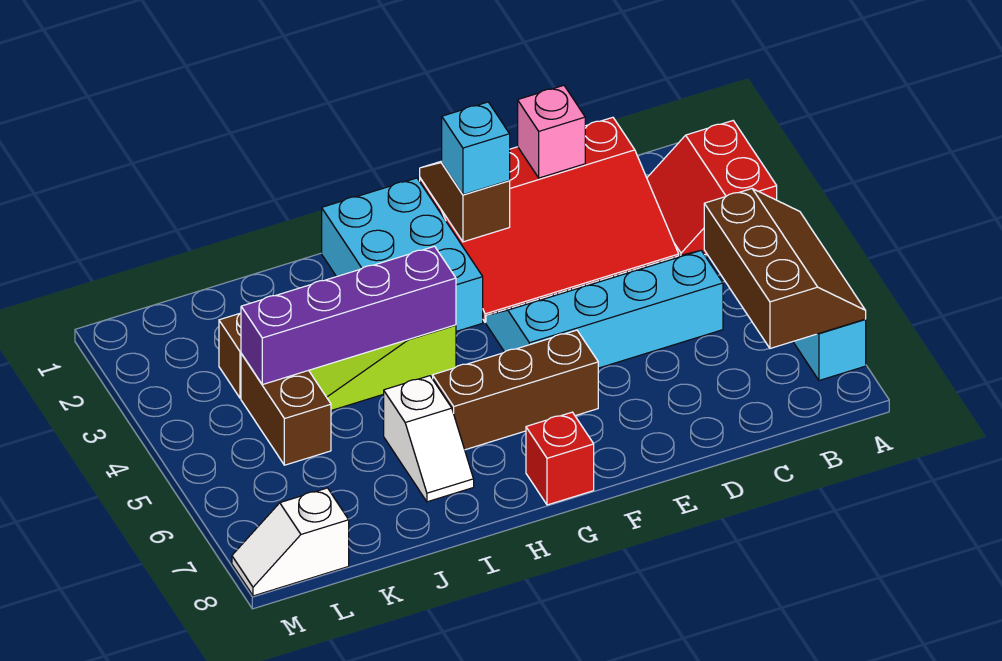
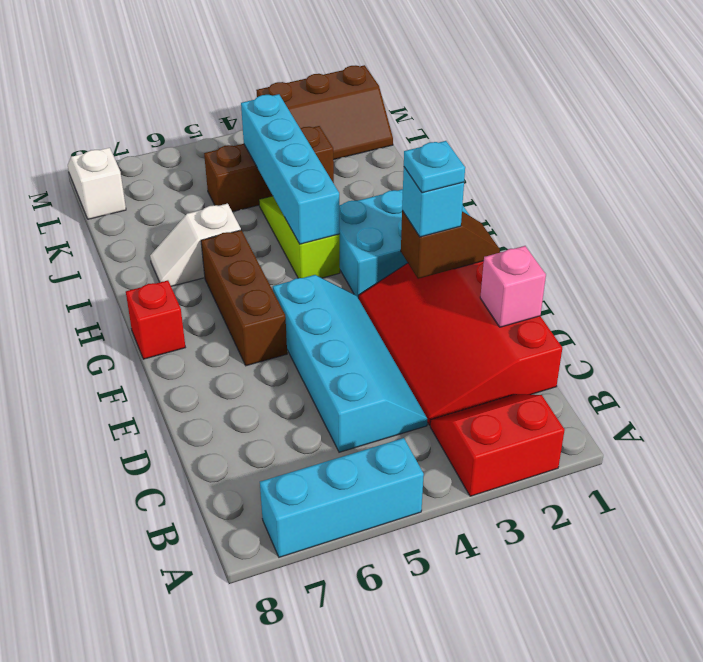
brown slope A5:B7 level 2 top B -> brown slope L1:M3 level 1 top M
none -> cyan plate F2 level 4
purple brick H4:K4 level 2 -> cyan brick H4:K4 level 2

